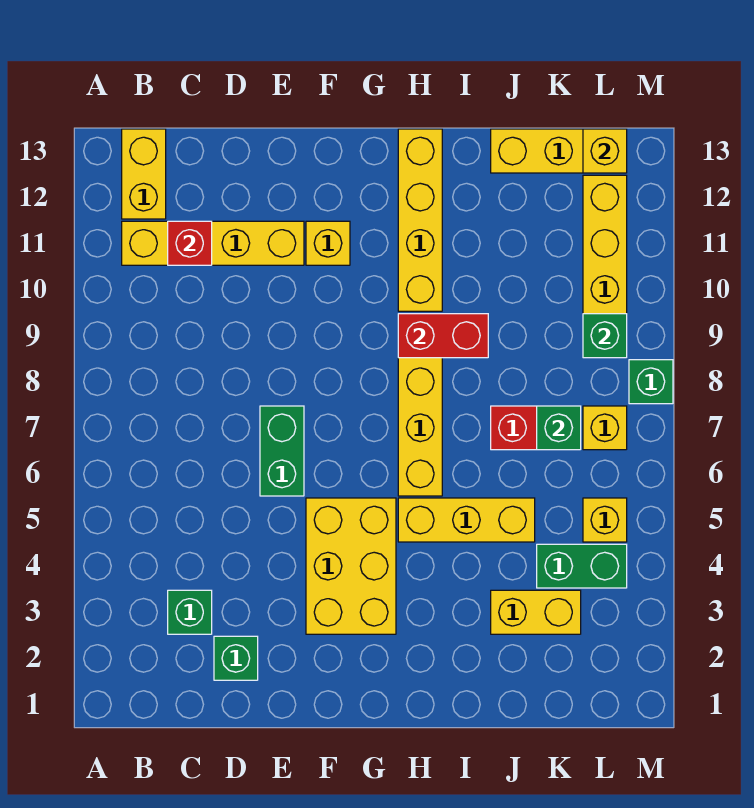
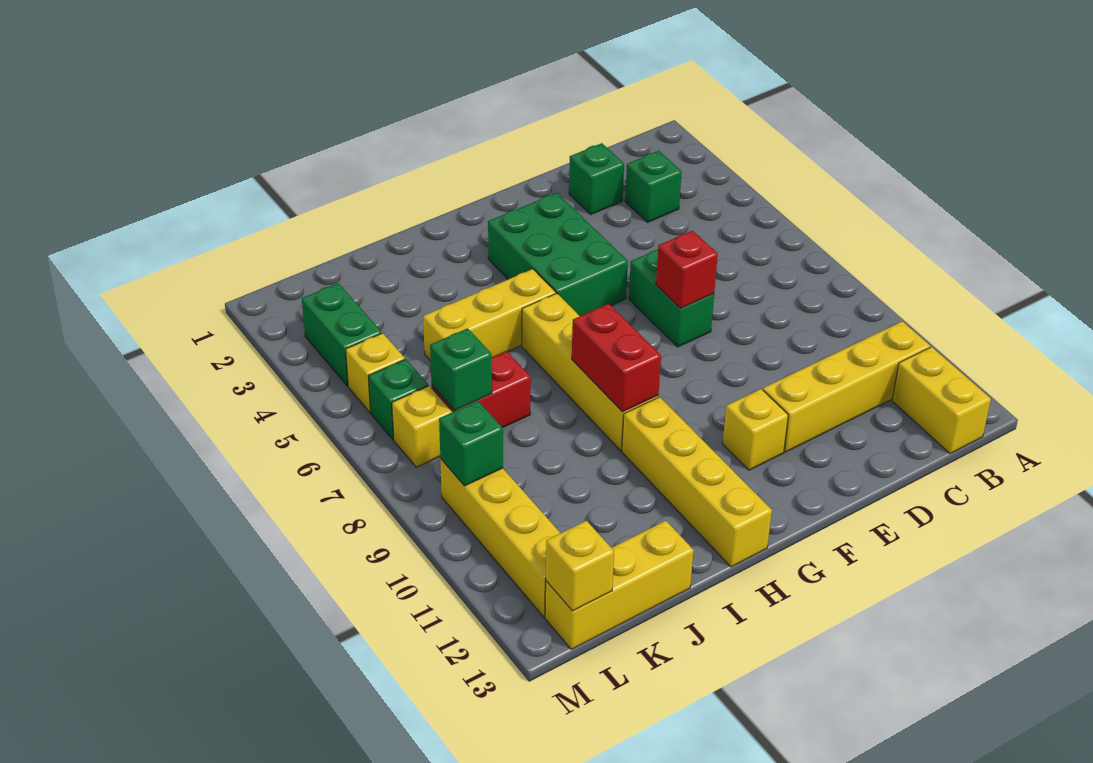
red brick C11 level 2 -> red brick E7 level 2
yellow brick F3:G5 level 1 -> green brick F3:G5 level 1
red brick H9:I9 level 2 -> red brick H8:H9 level 2
yellow brick J3:K3 level 1 -> none
green brick K4:L4 level 1 -> green brick L3:L4 level 1
green brick M8 level 1 -> green brick L6 level 1

